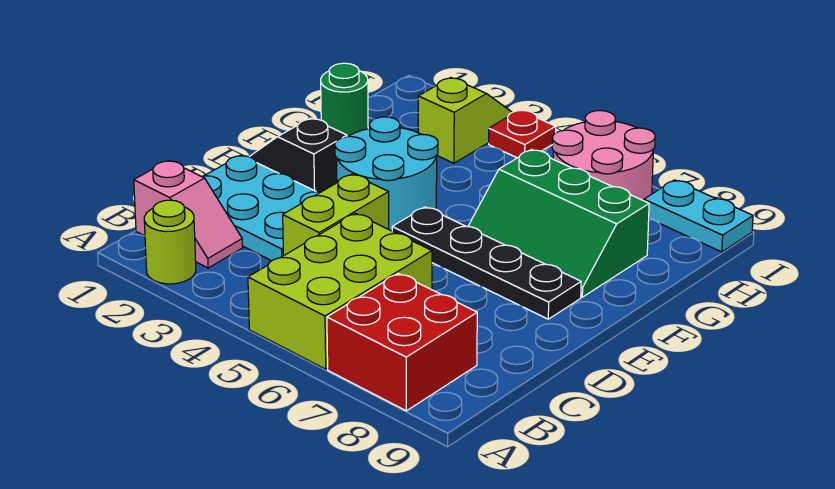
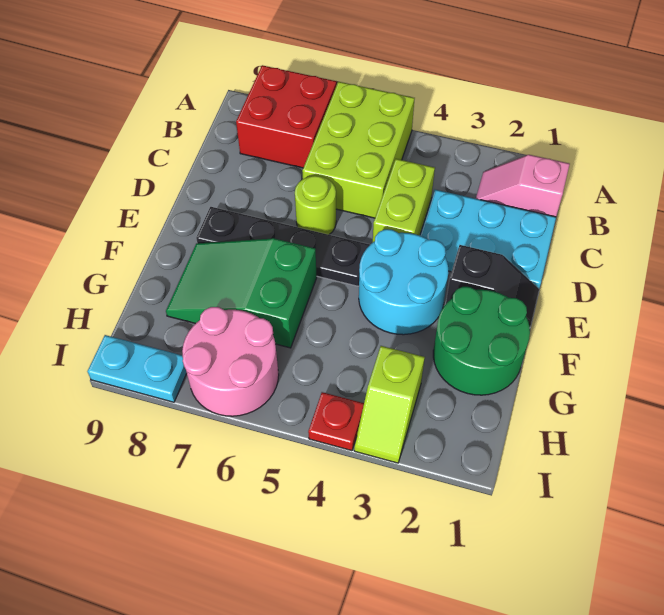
lime round brick A2 level 1 -> lime round brick D6 level 1
green slope F6:G8 level 1 top G -> green slope F6:G8 level 1 top 6
green round brick G1 level 1 -> green round brick F1:G2 level 1

